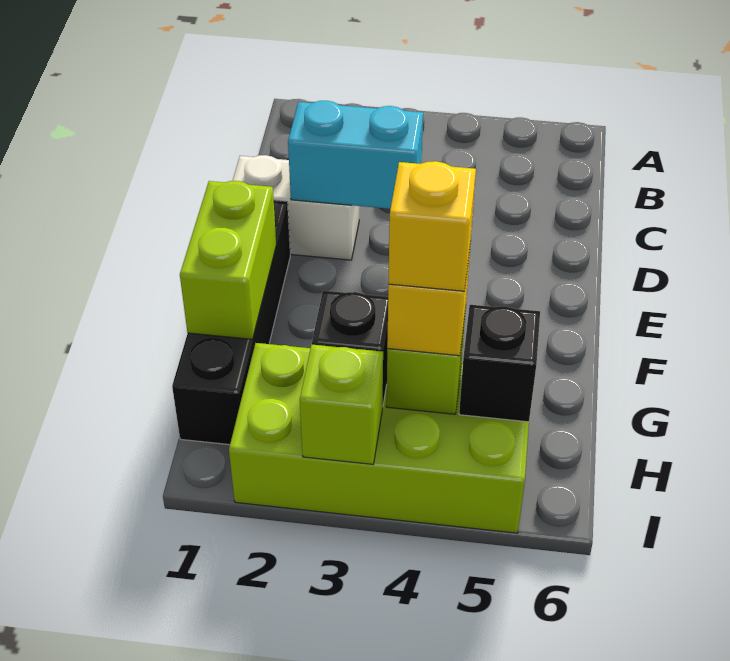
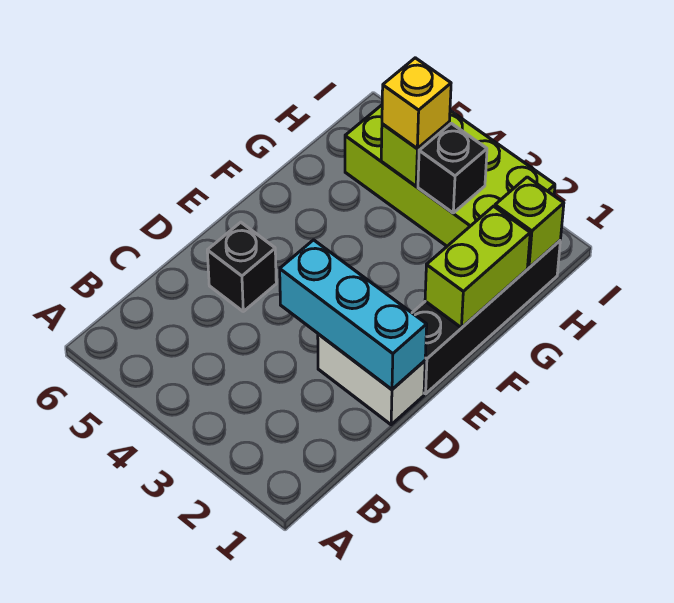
cyan brick D2:D3 level 2 -> cyan brick D1:D3 level 2
yellow brick H4 level 4 -> none
black brick H5 level 2 -> black brick D5 level 1
lime brick I3 level 2 -> lime brick H1 level 2

